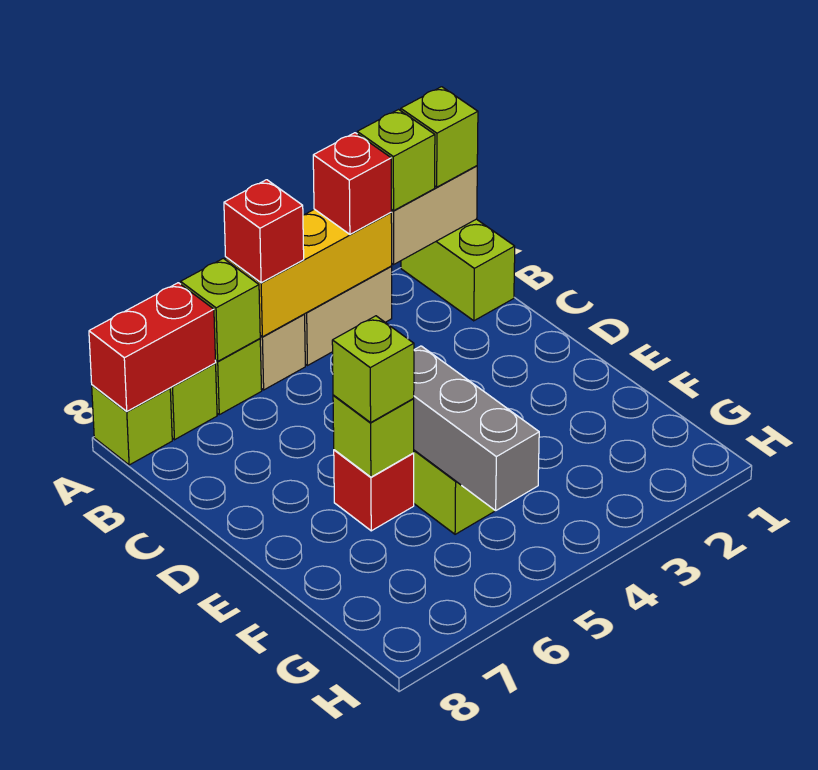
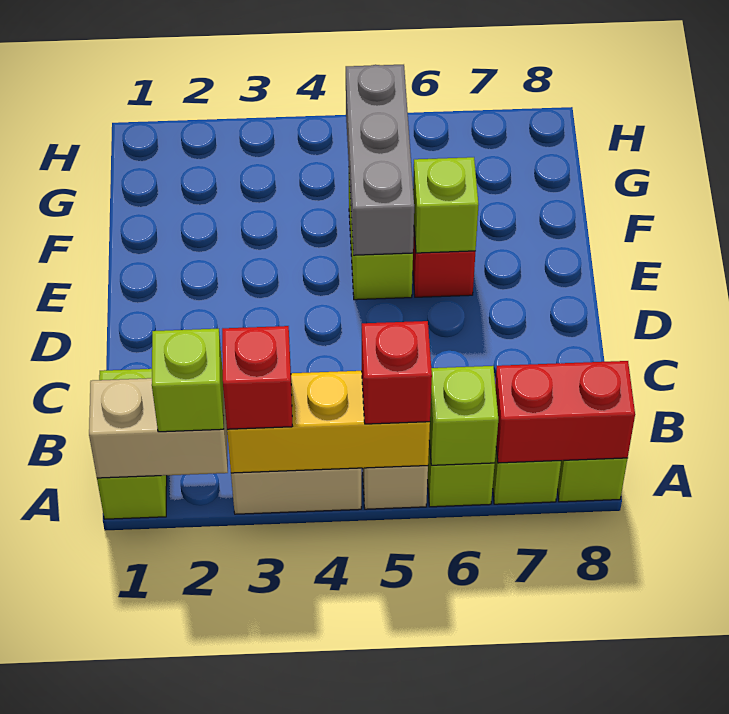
lime brick A1 level 3 -> none
lime brick E6 level 3 -> none

